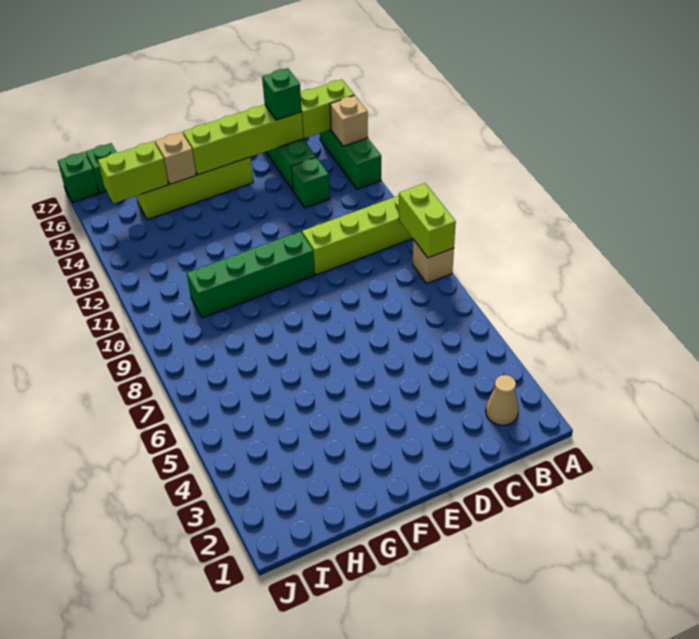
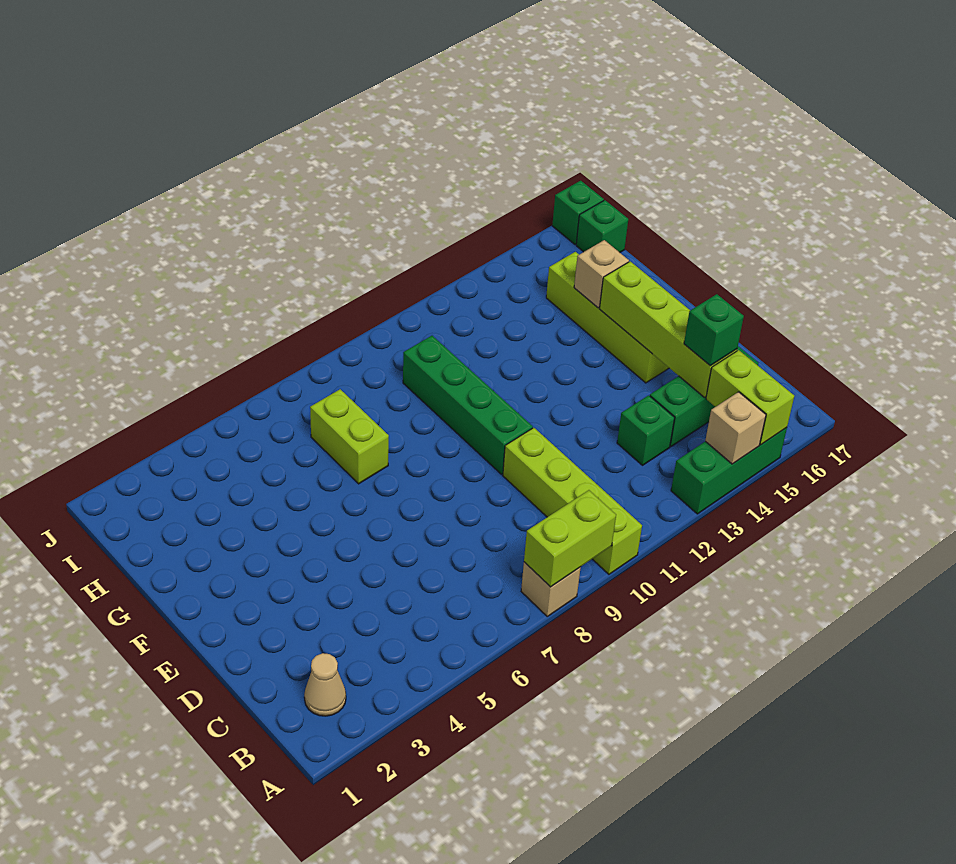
lime brick H15:I15 level 2 -> lime brick G7:H7 level 1

